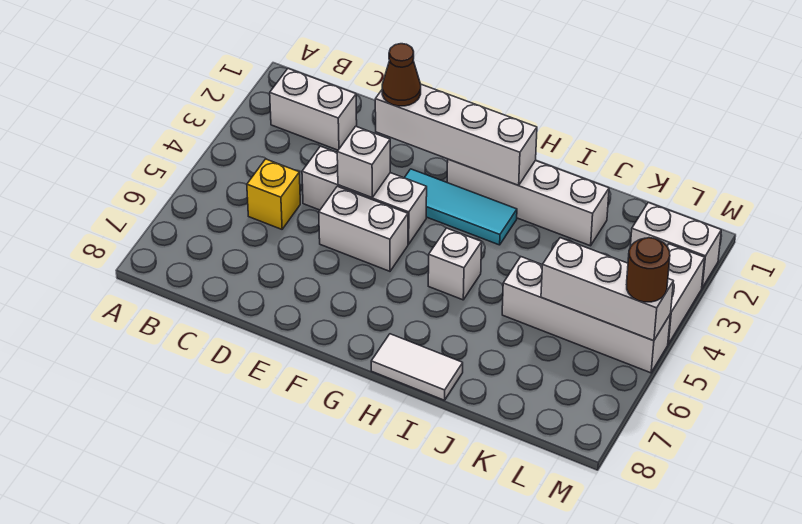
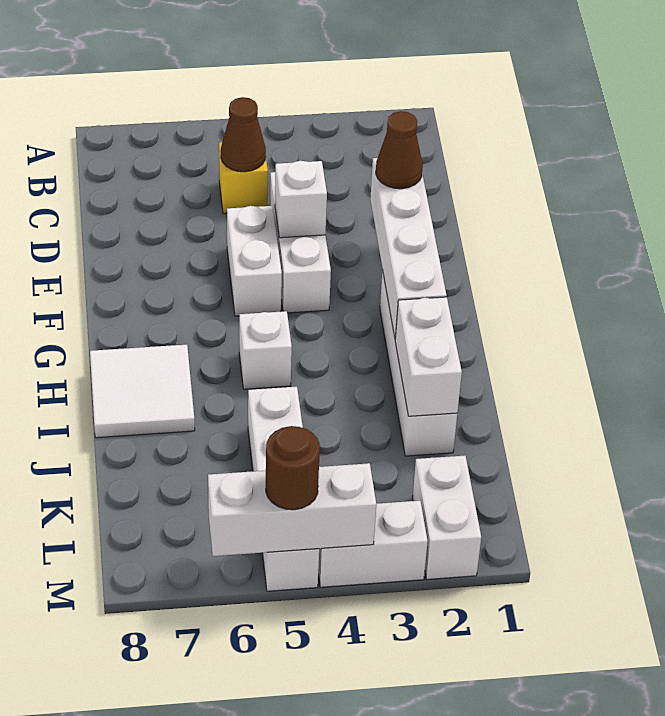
white brick B2:C2 level 1 -> white brick I2:J2 level 2
none -> brown cone C5 level 2
cyan tile F3:H3 level 1 -> none
white tile H8:I8 level 1 -> white tile H7:I8 level 1
white brick K5:M5 level 2 -> white brick M4:M6 level 2

